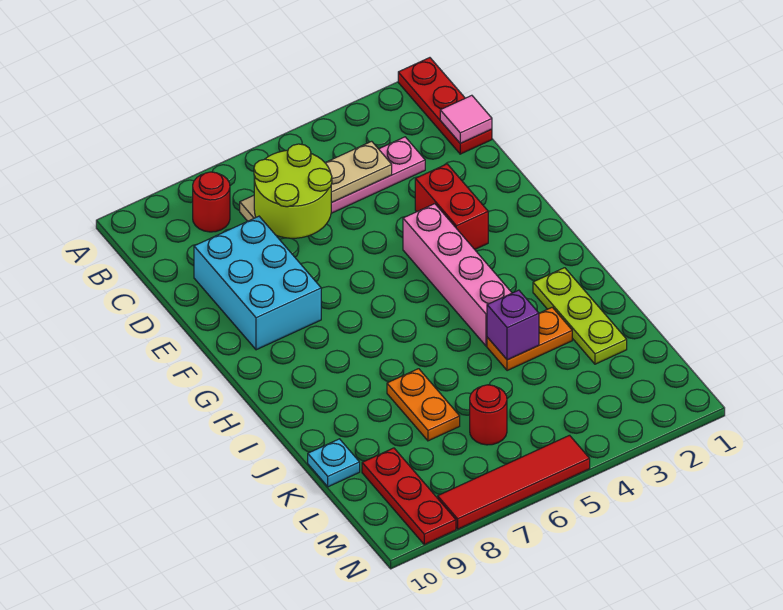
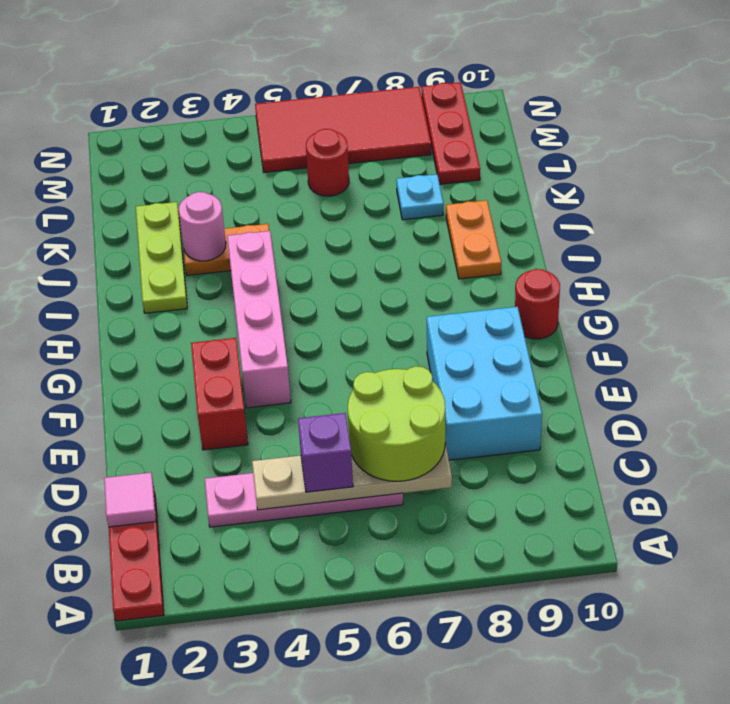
red round brick B8 level 1 -> red round brick G10 level 1
none -> pink round brick J3 level 2
purple brick J4 level 2 -> purple brick C5 level 3
orange plate J7:K7 level 1 -> orange plate I9:J9 level 1
cyan plate K10 level 1 -> cyan plate K8 level 1
red tile N5:N8 level 1 -> red tile M5:N8 level 1

